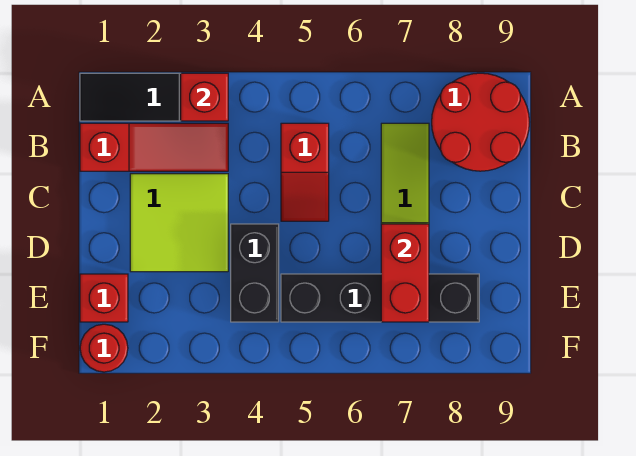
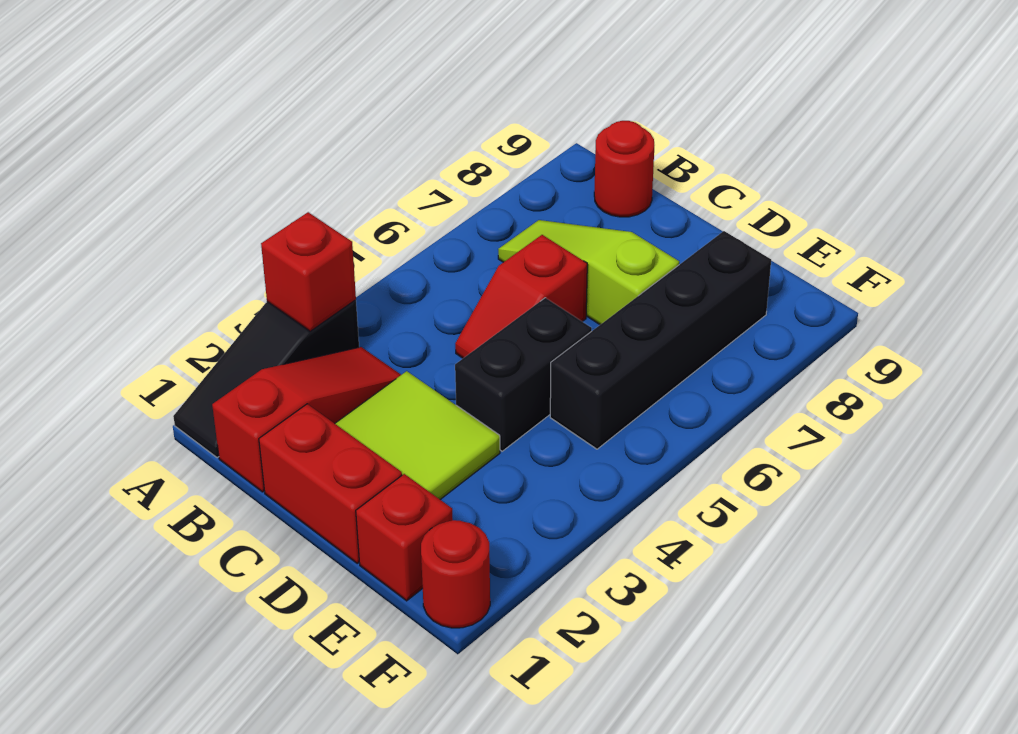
red round brick A8:B9 level 1 -> red round brick B9 level 1
red slope B5:C5 level 1 top B -> red slope C5:C6 level 1 top 6
black brick D4:E4 level 1 -> black brick D4:D5 level 1
red brick D7:E7 level 2 -> red brick C1:D1 level 1

